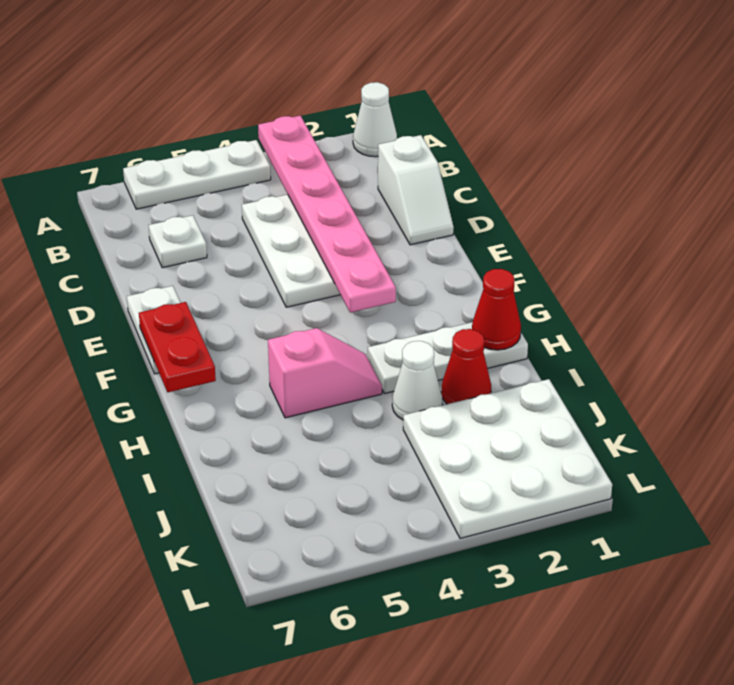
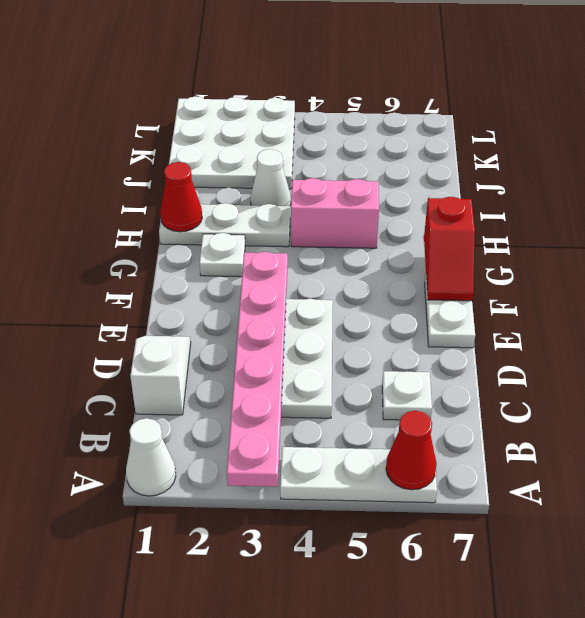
red plate F7:G7 level 2 -> red slope F7:G7 level 2 top G
none -> white plate G2 level 1
pink slope H4:H5 level 1 top 5 -> pink brick H4:H5 level 1
red cone I2 level 1 -> red cone A6 level 2

